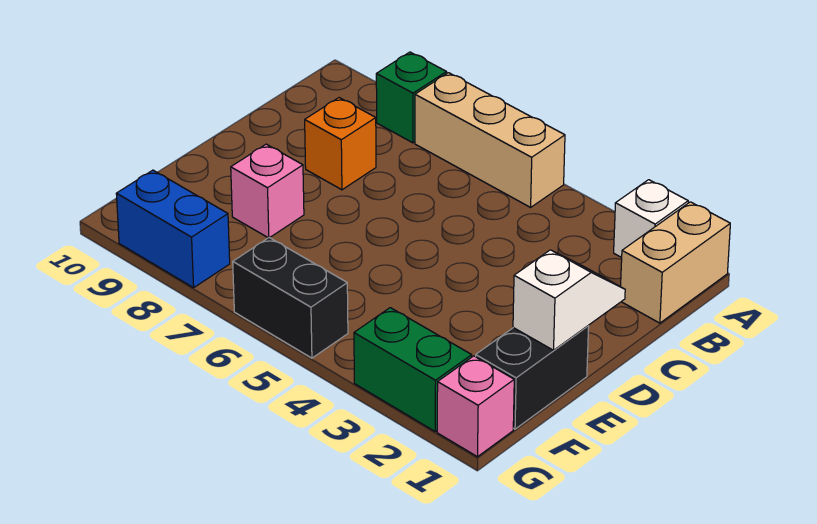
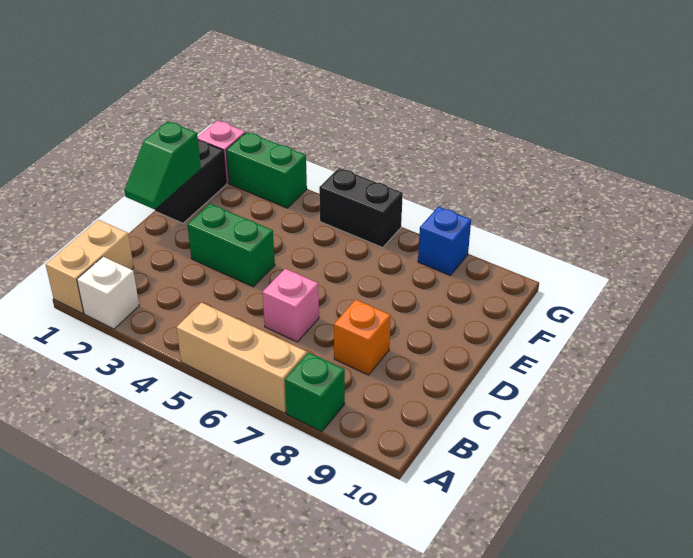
white slope D1:E1 level 2 top E -> green slope D1:E1 level 2 top E
none -> green brick D3:D4 level 1
pink brick E8 level 1 -> pink brick C6 level 1
blue brick G8:G9 level 1 -> blue brick G8 level 1

